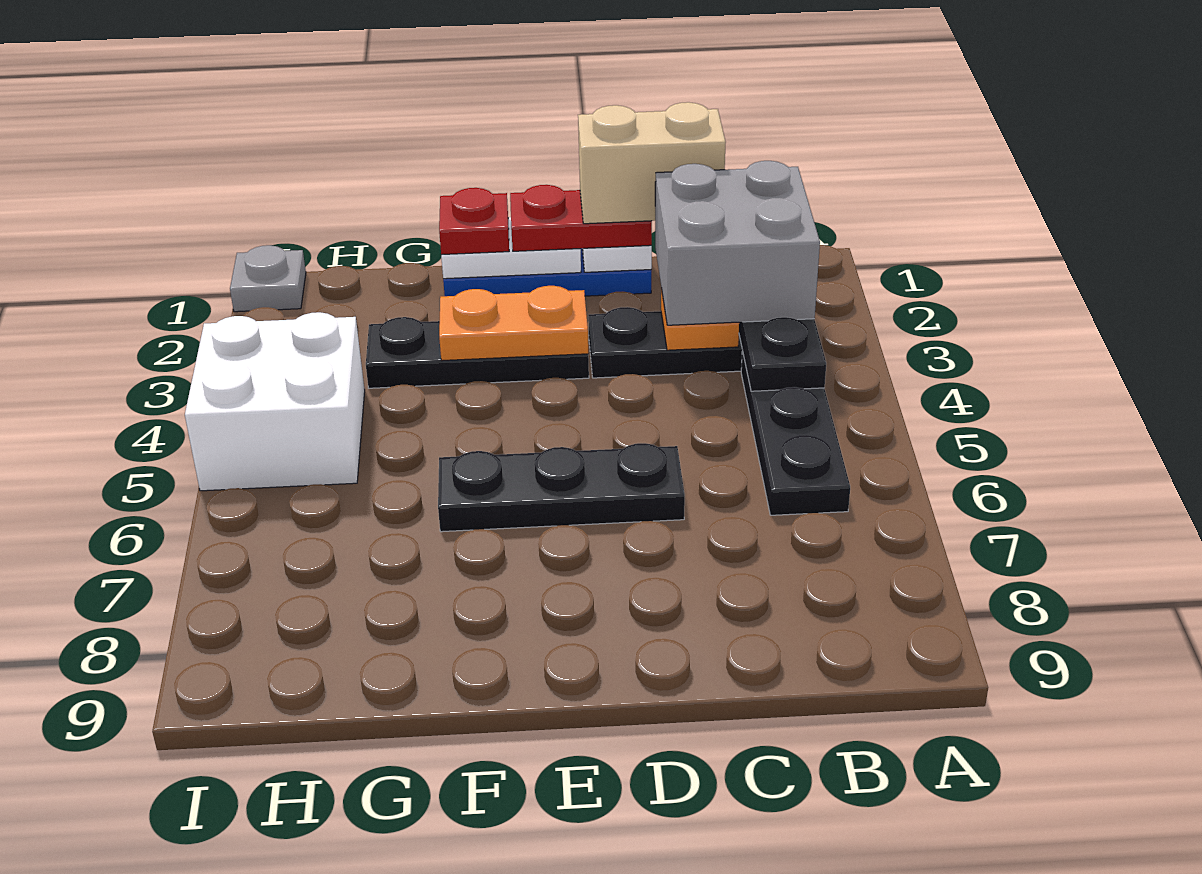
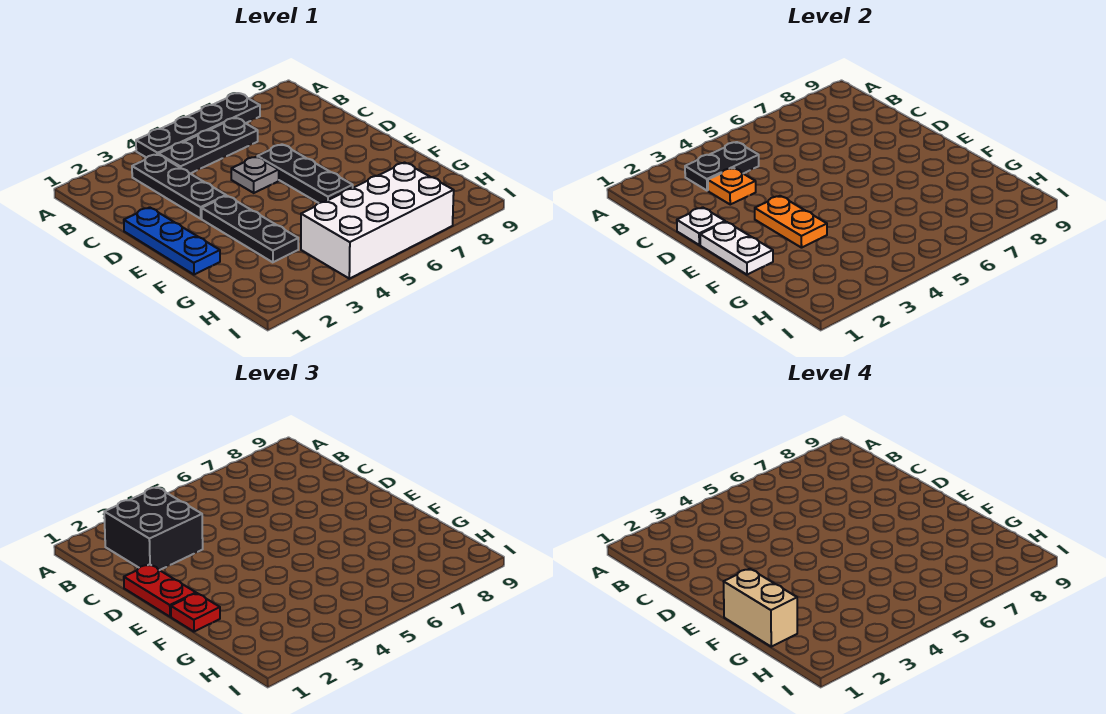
none -> black plate A4:A7 level 1
grey brick B2:C3 level 3 -> black brick B2:C3 level 3
tan brick C1:D1 level 4 -> tan brick F1:G1 level 4
white brick H4:I5 level 1 -> white brick H4:I7 level 1
grey plate I1 level 1 -> grey plate D5 level 1

